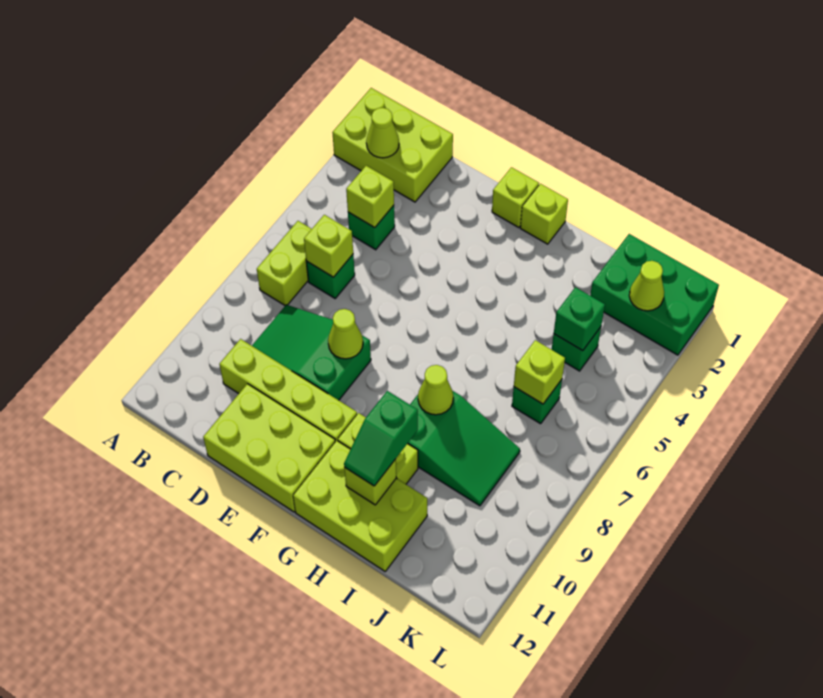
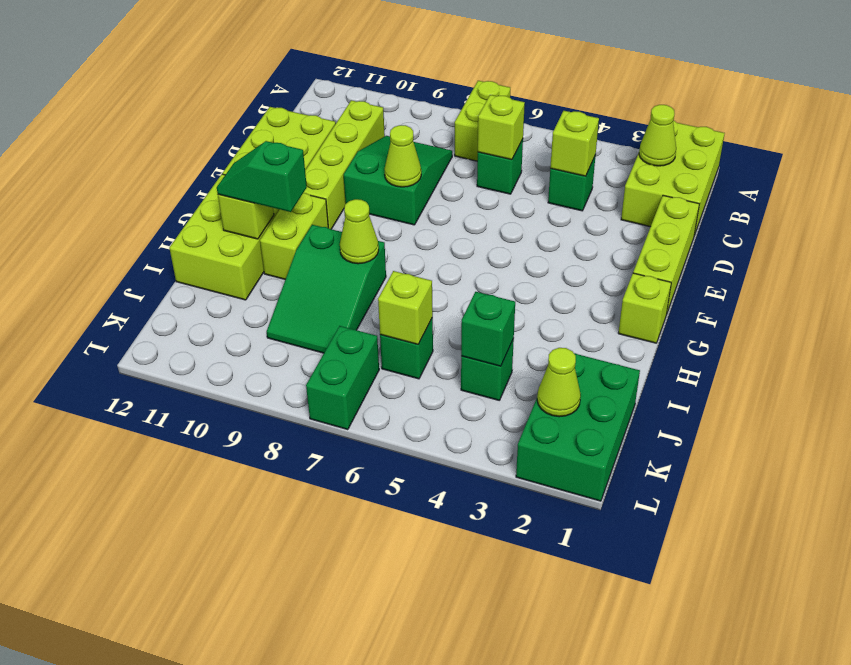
lime brick B6:B7 level 1 -> lime brick A7:B7 level 1
lime brick F1 level 1 -> lime brick D1:F1 level 1
none -> green brick K7:L7 level 1

